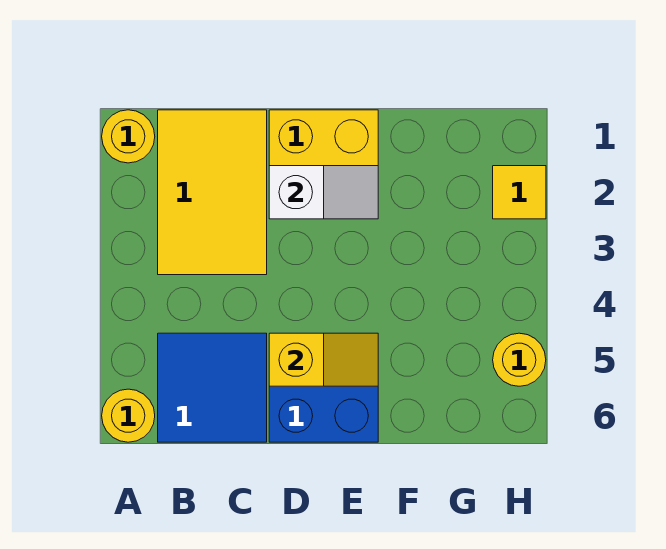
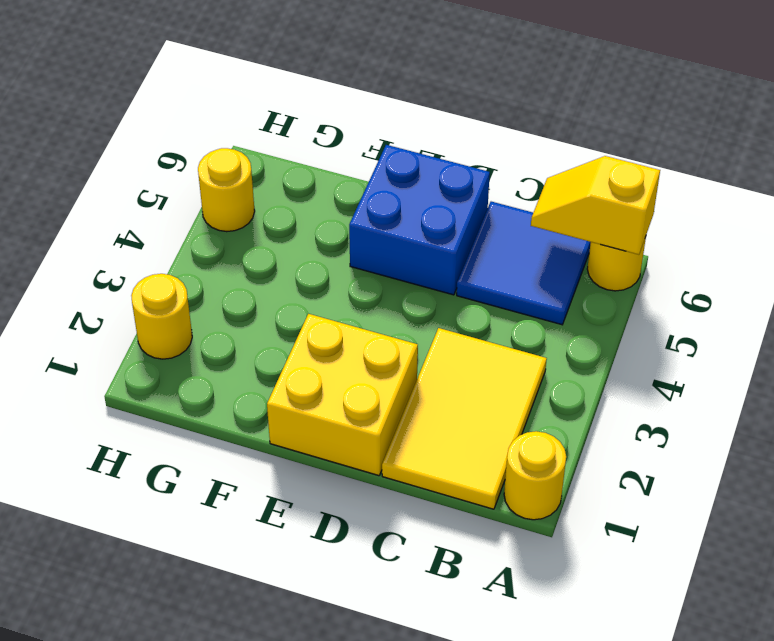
white slope D2:E2 level 2 top D -> none
yellow slope D5:E5 level 2 top D -> yellow slope A6:B6 level 2 top A
yellow tile H2 level 1 -> yellow round brick H2 level 1

